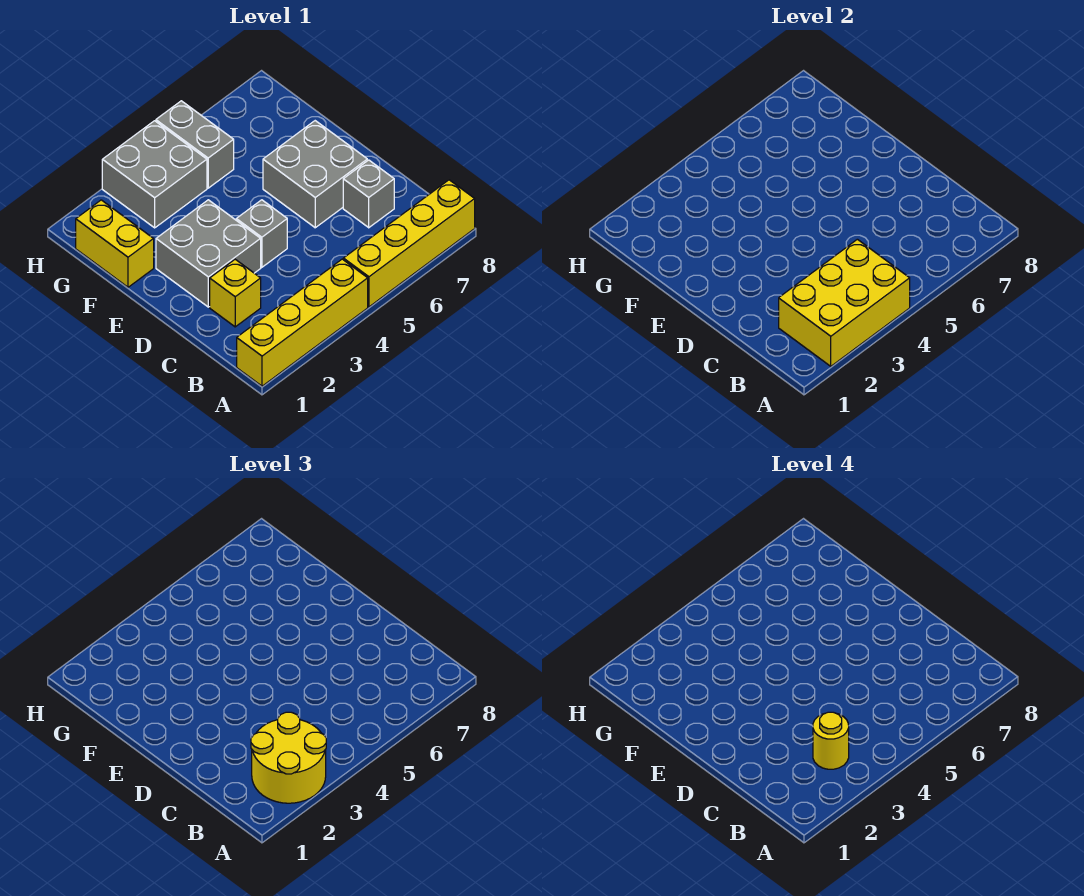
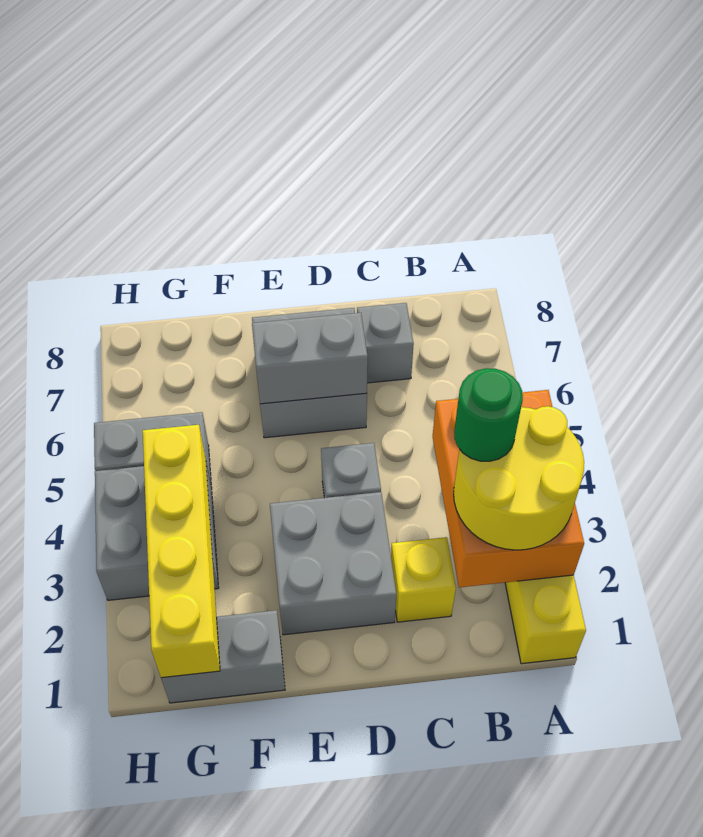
yellow brick A2:B4 level 2 -> orange brick A2:B4 level 2
yellow brick A5:A8 level 1 -> yellow brick G1:G4 level 2
yellow round brick B3 level 4 -> green round brick B3 level 4
none -> grey brick D6:E6 level 2
yellow brick F1:G1 level 1 -> grey brick F1:G1 level 1

